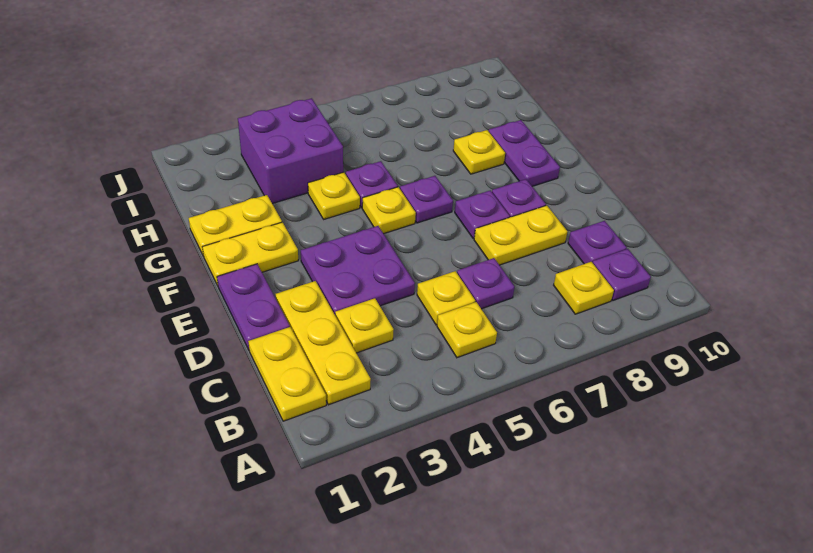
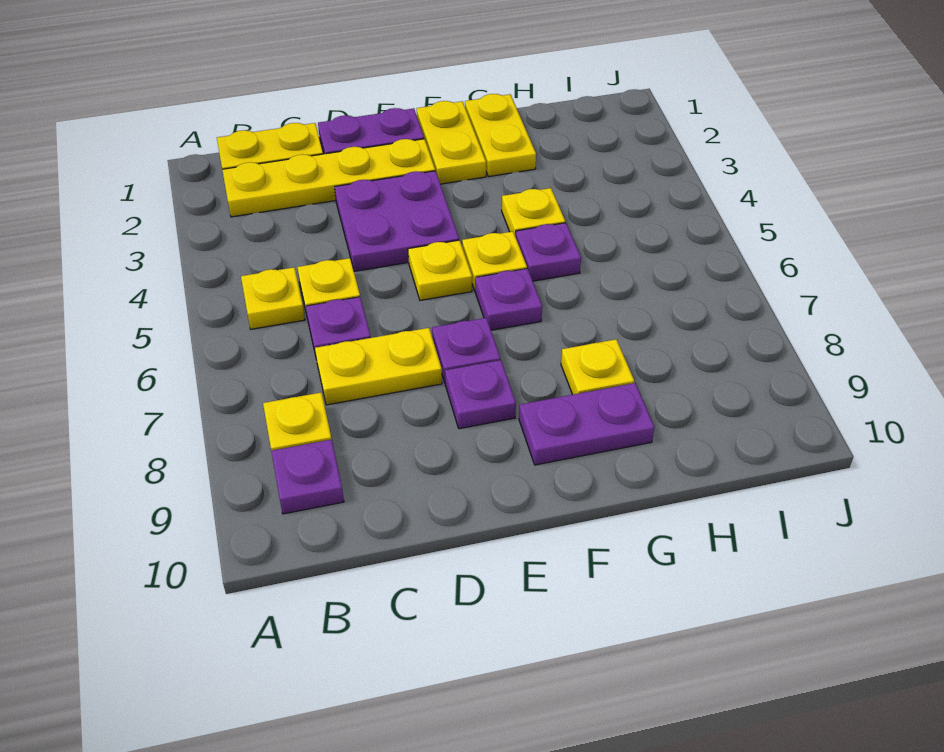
yellow plate B2:D2 level 1 -> yellow plate B2:E2 level 1
yellow plate C3 level 1 -> yellow plate E5 level 1
purple plate C9 level 1 -> none
yellow plate D7:D8 level 1 -> yellow plate C7:D7 level 1
purple brick H3:I4 level 1 -> none

